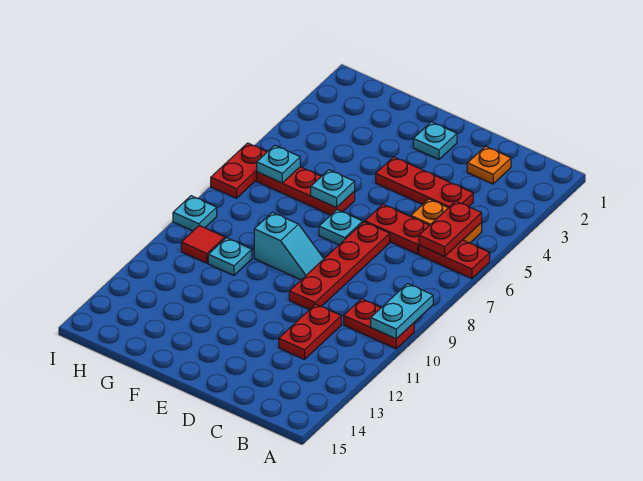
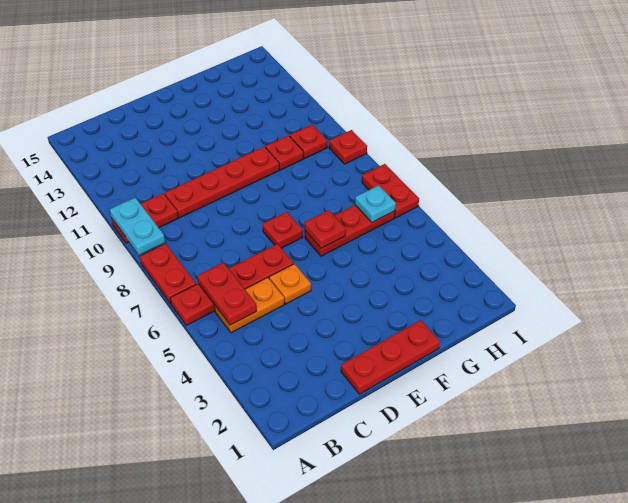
orange plate C2 level 1 -> orange plate D5 level 1
red plate C4:E4 level 1 -> red plate D1:F1 level 1
red plate C11:C12 level 1 -> red plate A7:A8 level 1
red plate D7:D10 level 1 -> red plate C10:F10 level 1
cyan plate E2 level 1 -> none
cyan plate E7 level 1 -> red plate E7 level 1
cyan slope E9:F9 level 1 top F -> none
cyan plate F6 level 2 -> red plate F6 level 2
cyan plate G10 level 1 -> red plate G10 level 1
red tile H10 level 1 -> red plate H10 level 1
cyan plate I9 level 1 -> red plate I9 level 1

